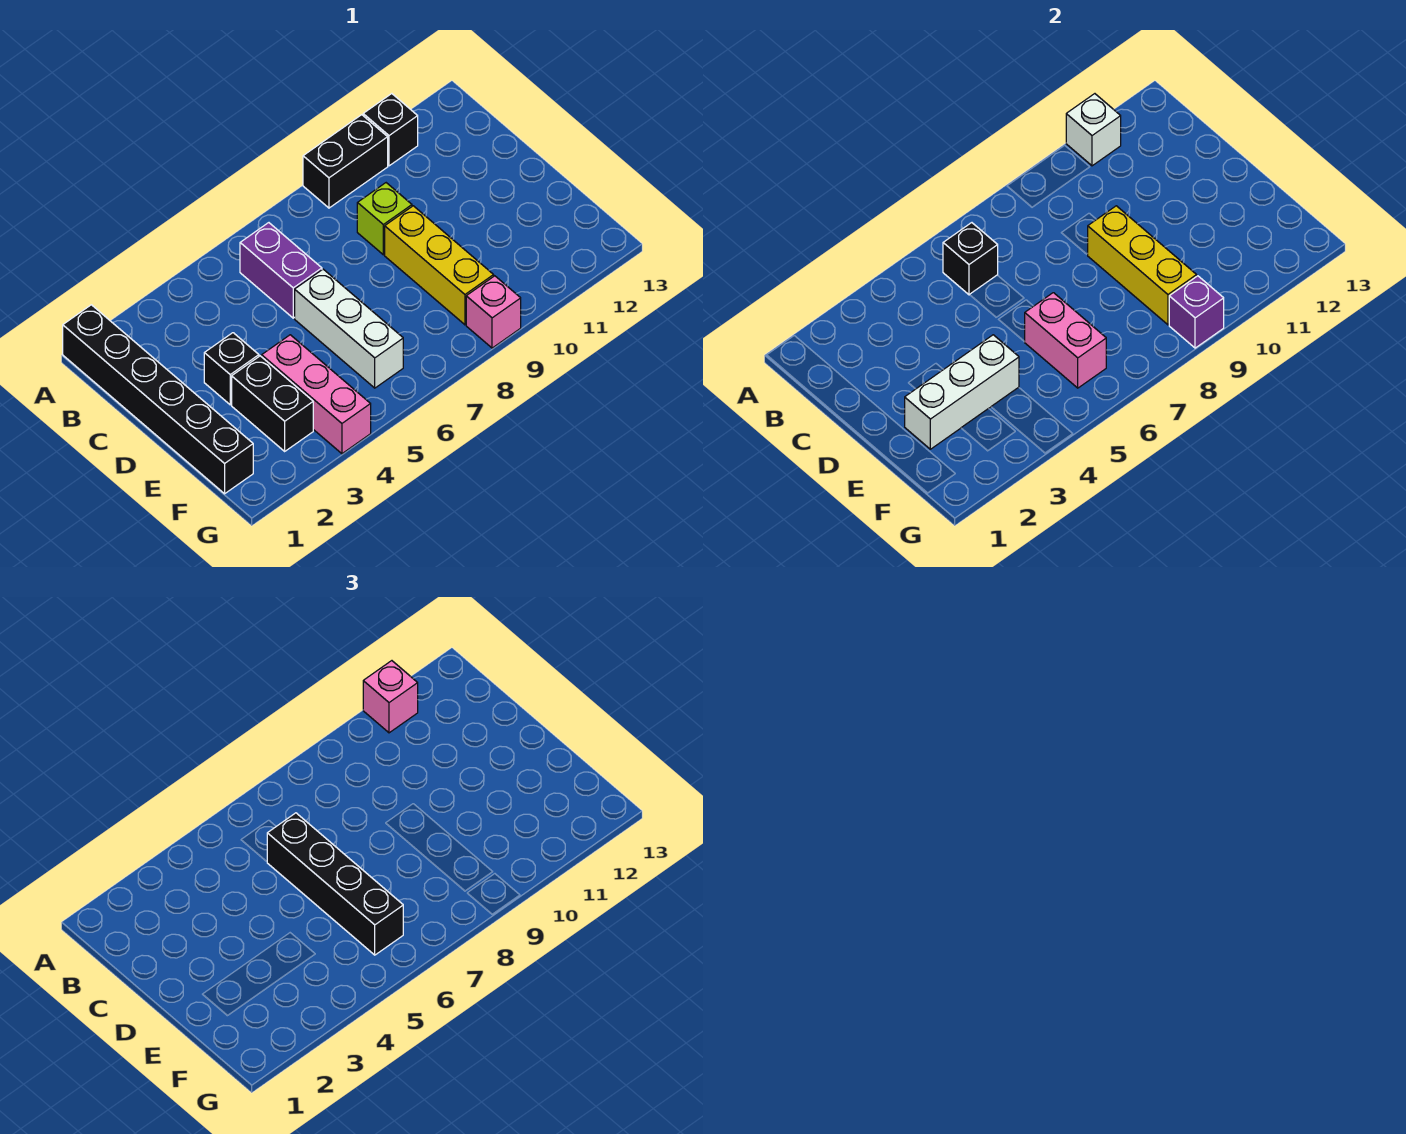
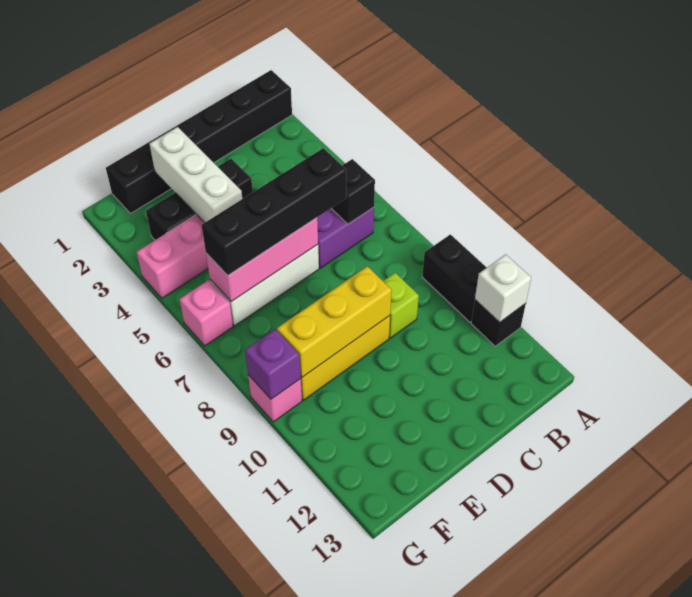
pink brick A11 level 3 -> pink brick G6 level 1
pink brick E6:F6 level 2 -> pink brick D6:F6 level 2

